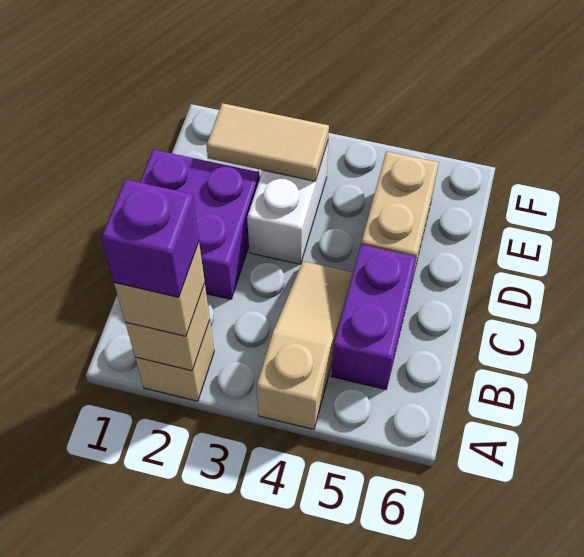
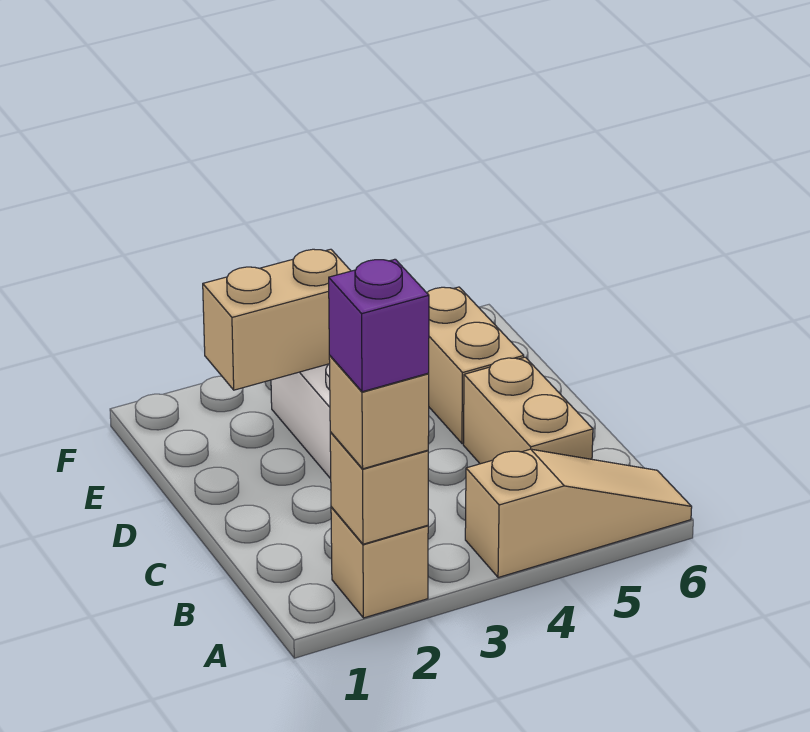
tan slope A4:C4 level 1 top A -> tan slope A4:A6 level 1 top 4
purple brick B5:C5 level 1 -> tan brick B5:C5 level 1
purple brick C1:D2 level 1 -> none
tan tile E2:E3 level 2 -> tan brick E2:E3 level 2

